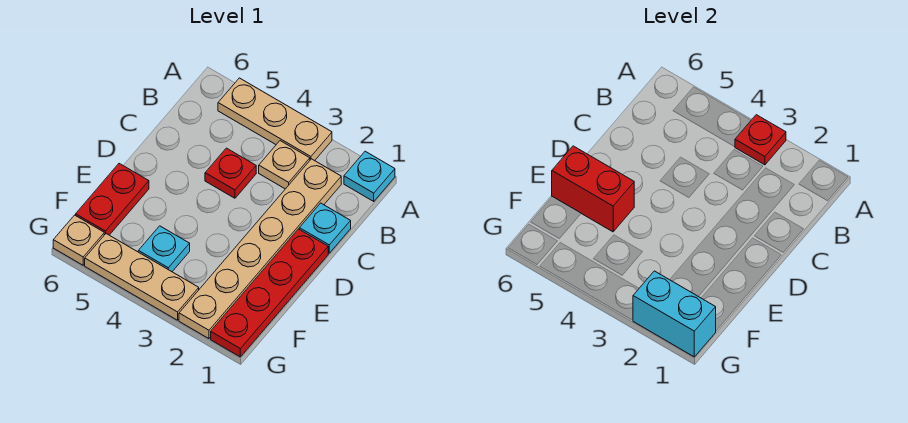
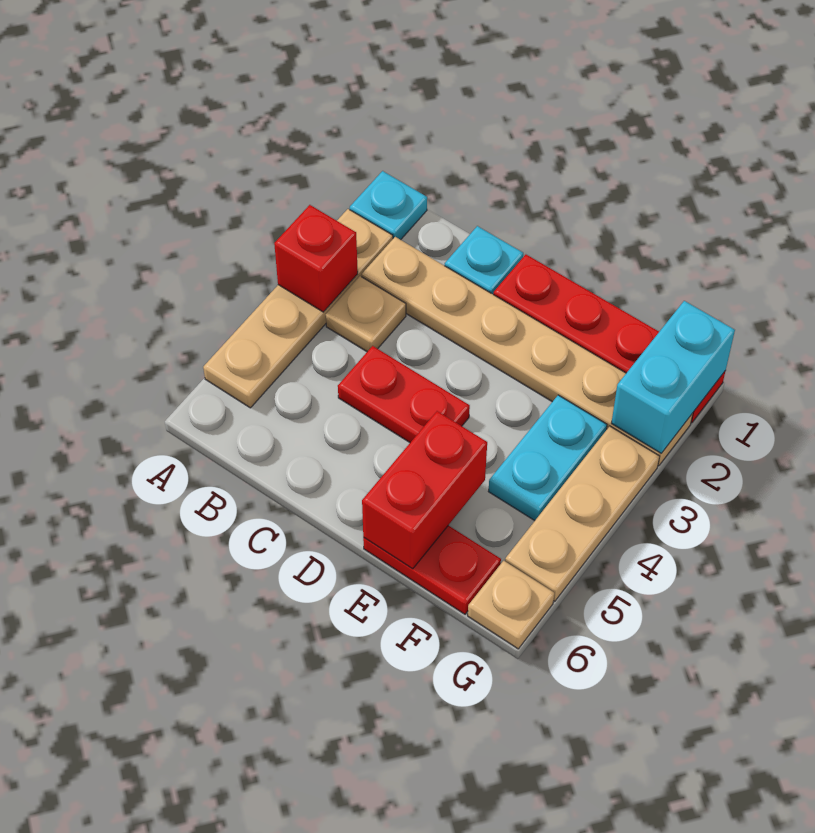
tan plate A3:A5 level 1 -> tan plate A2:A5 level 1
red plate A3 level 2 -> red brick A3 level 2
red plate C4 level 1 -> red plate C4:D4 level 1
cyan plate F4 level 1 -> cyan plate F3:F4 level 1

